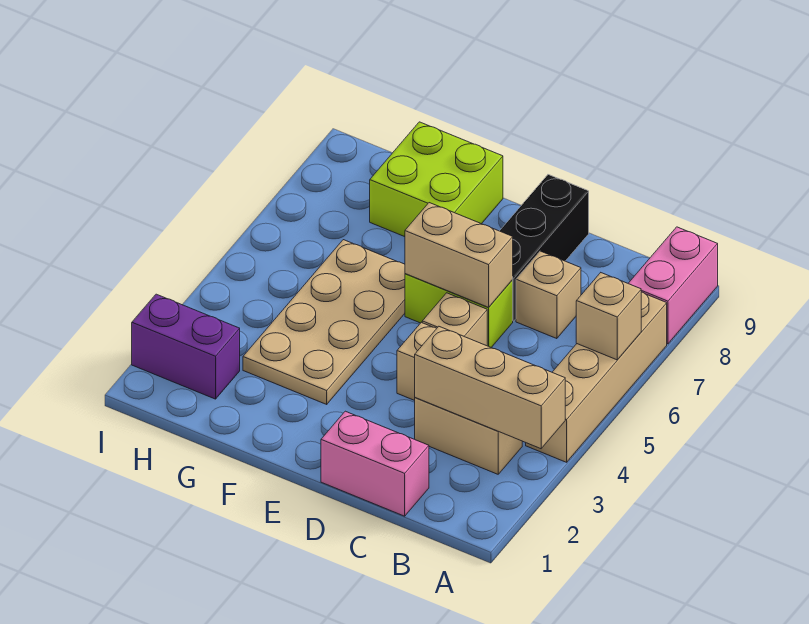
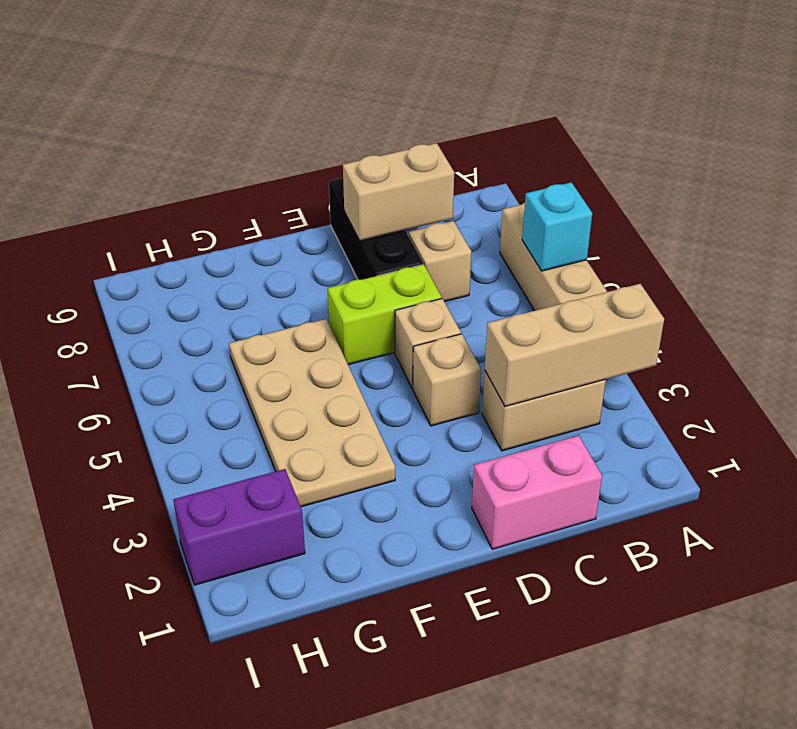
tan brick A6 level 2 -> cyan brick A6 level 2
pink brick A8:A9 level 1 -> none
tan brick D6:E6 level 2 -> tan brick C8:D8 level 2
lime brick F8:G9 level 1 -> none

